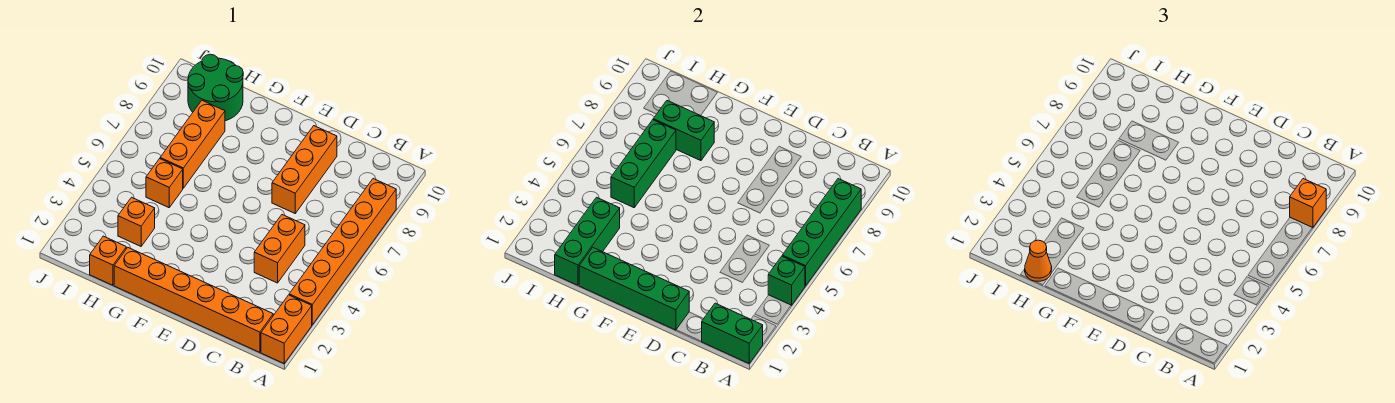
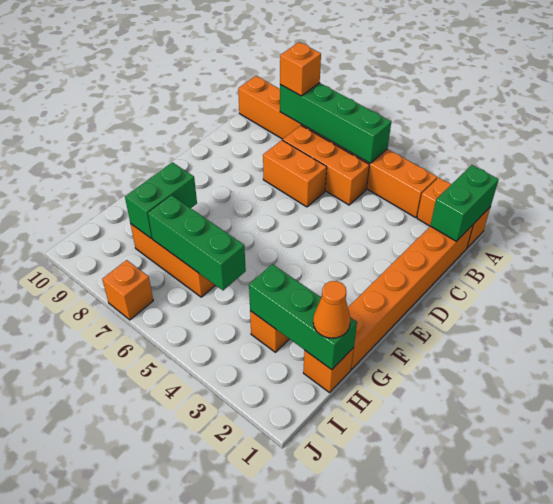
orange brick A3:A8 level 1 -> orange brick A3:A10 level 1
green brick A4 level 2 -> none
orange brick C4:C5 level 1 -> orange brick C6:C7 level 1
green brick D1:G1 level 2 -> none
orange brick D7:D9 level 1 -> orange brick B5:B7 level 1
orange brick H5 level 1 -> orange brick J7 level 1
green round brick H9:I10 level 1 -> none

